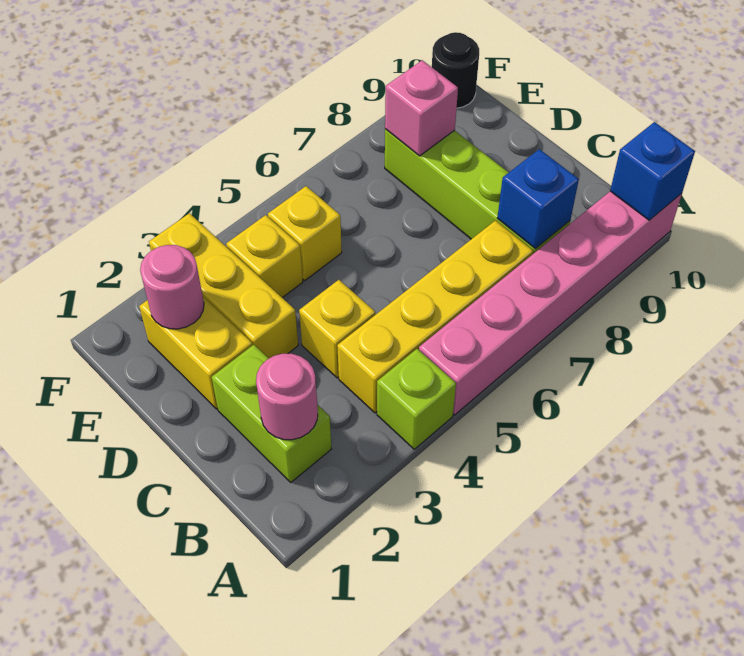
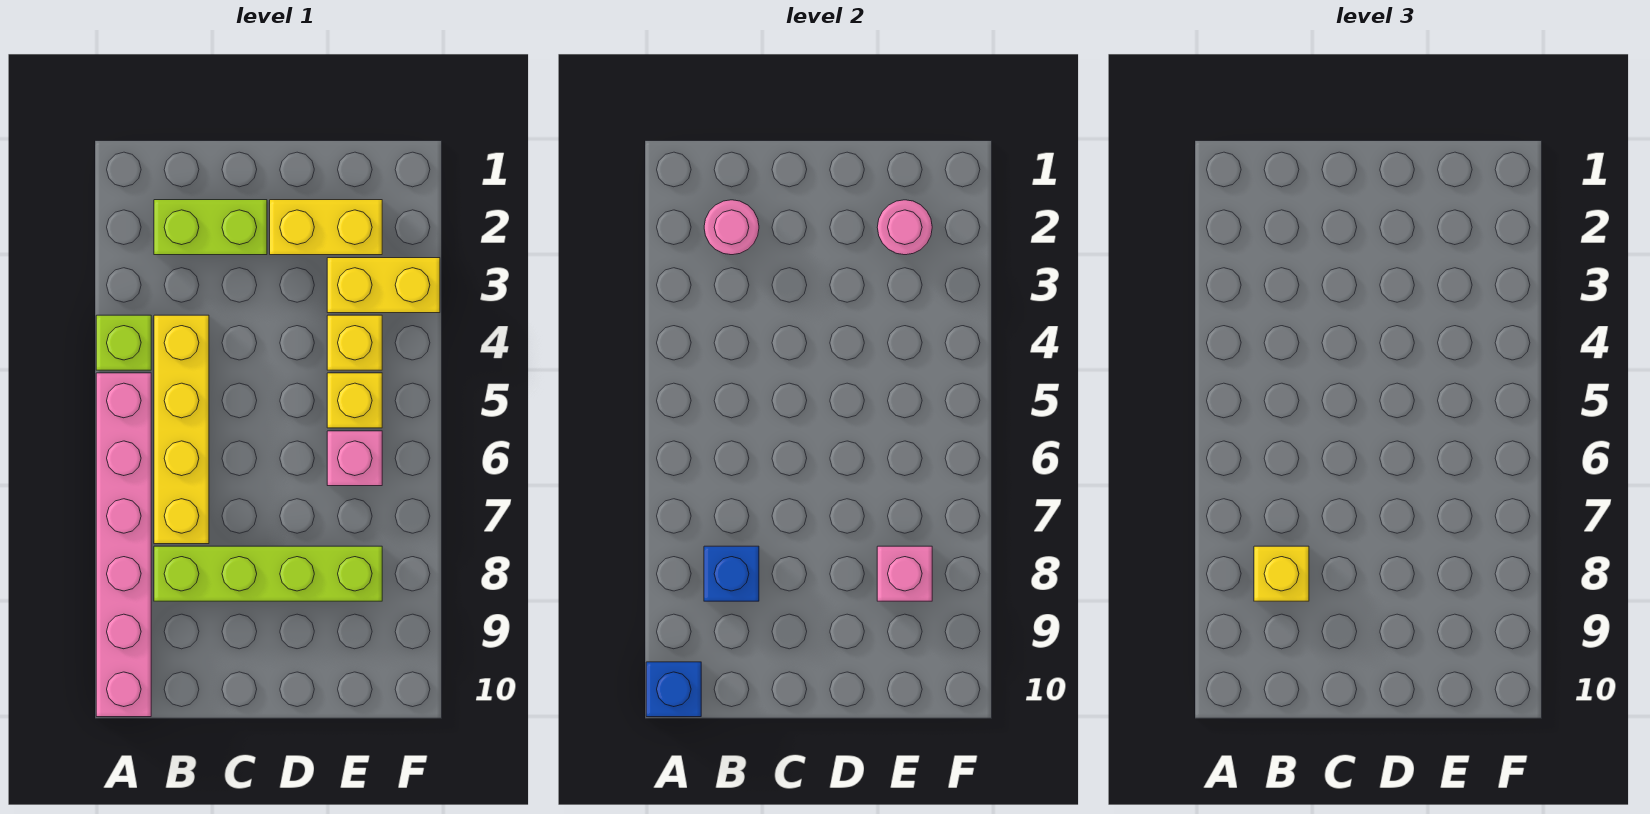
yellow brick C4 level 1 -> yellow brick B8 level 3
yellow brick D3:F3 level 1 -> yellow brick E3:F3 level 1
none -> pink brick E6 level 1
black round brick F10 level 1 -> none

